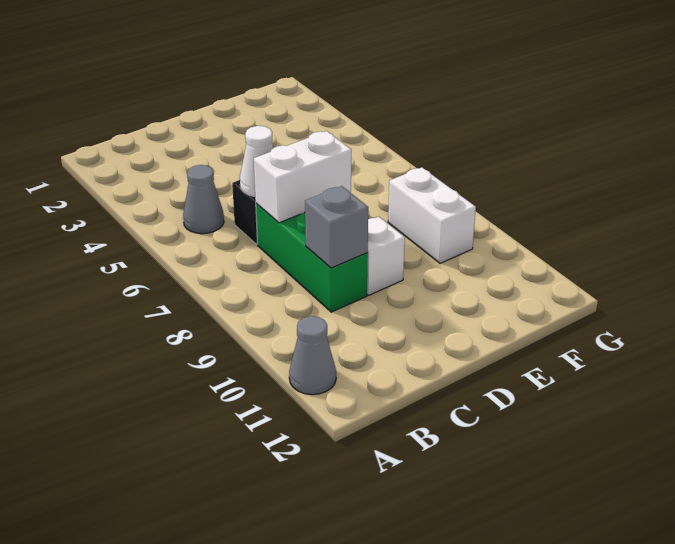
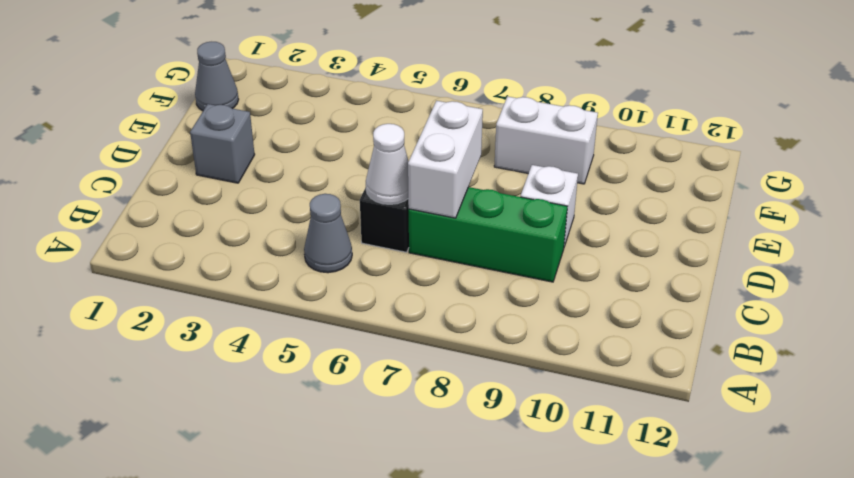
grey cone A11 level 1 -> grey cone F1 level 1
grey brick C9 level 2 -> grey brick D2 level 1

